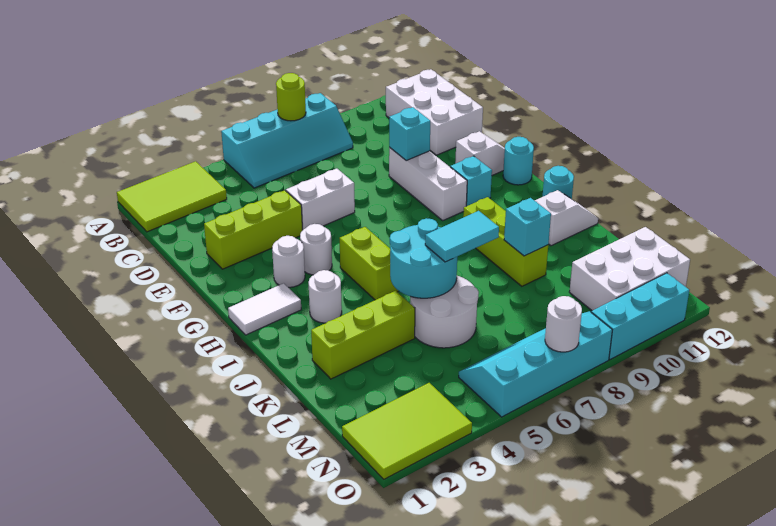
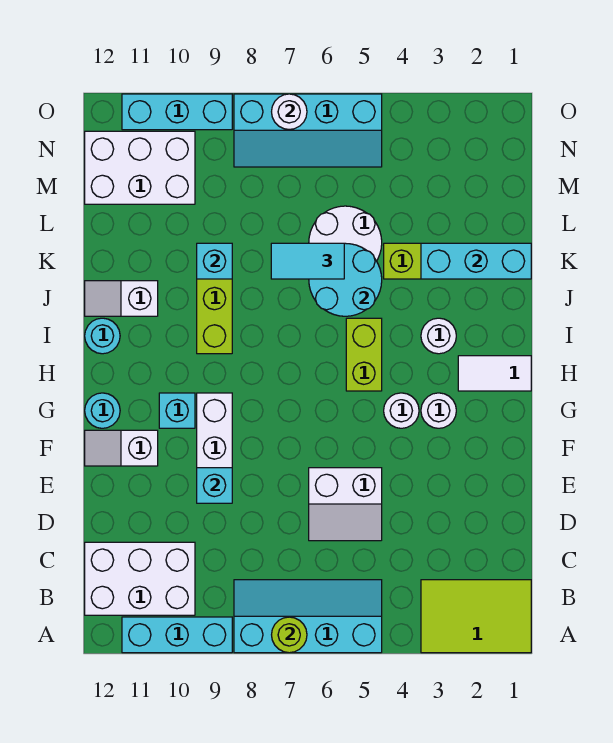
none -> cyan brick A9:A11 level 1
white brick B11:D12 level 1 -> white brick B10:C12 level 1
lime brick E2:E4 level 1 -> none
none -> cyan brick K1:K3 level 2
lime tile N1:O3 level 1 -> none

